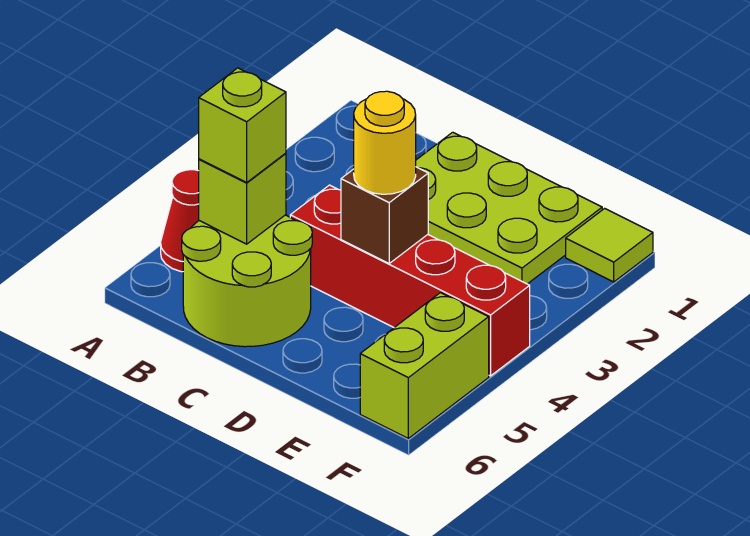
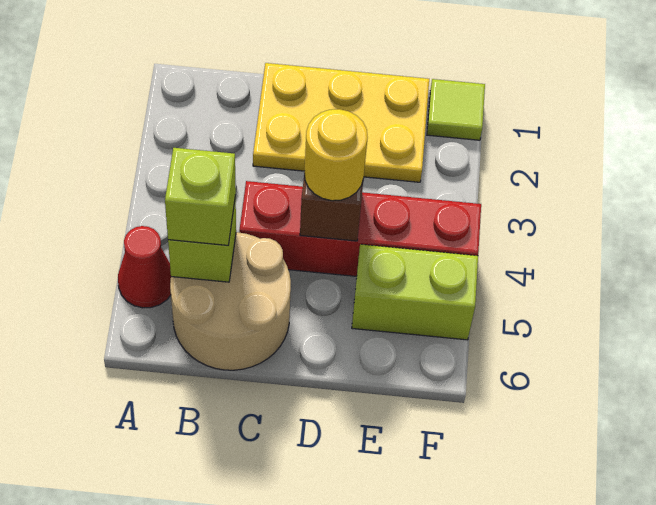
lime round brick B5:C6 level 1 -> tan round brick B5:C6 level 1
lime plate C1:E2 level 1 -> yellow plate C1:E2 level 1
lime brick F5:F6 level 1 -> lime brick E5:F5 level 1

